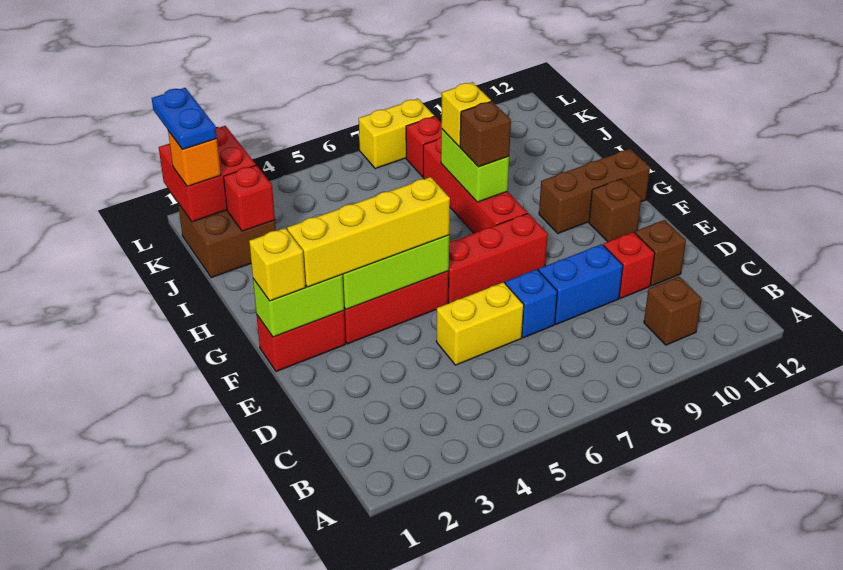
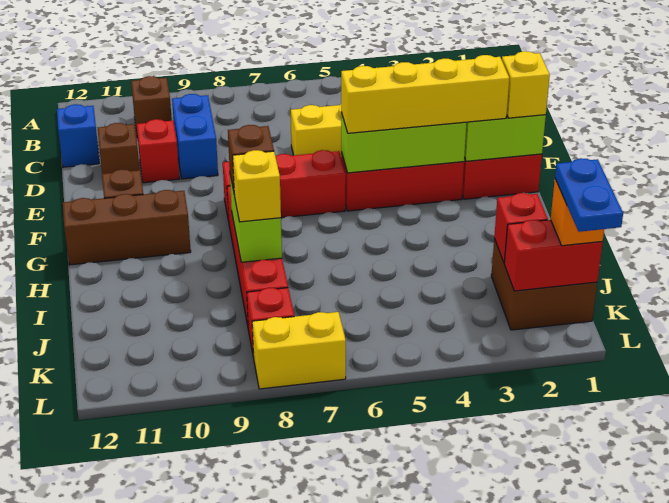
blue brick D7 level 1 -> blue brick C12 level 1
blue brick D8:D9 level 1 -> blue brick C9:D9 level 1
red brick K1:L2 level 2 -> red brick K1:K2 level 2

